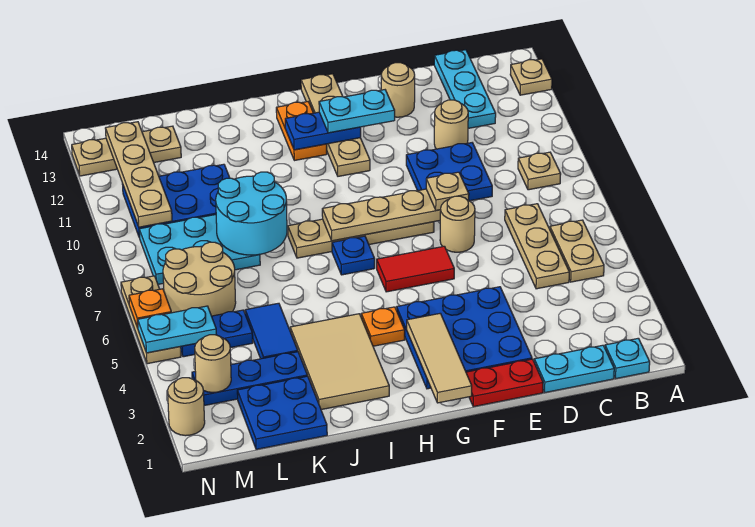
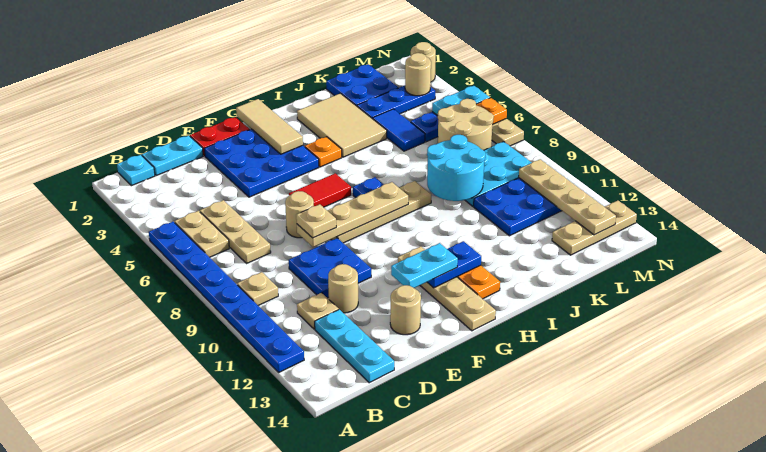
none -> blue plate A5:A12 level 1
tan plate A13 level 1 -> tan plate C11 level 1

